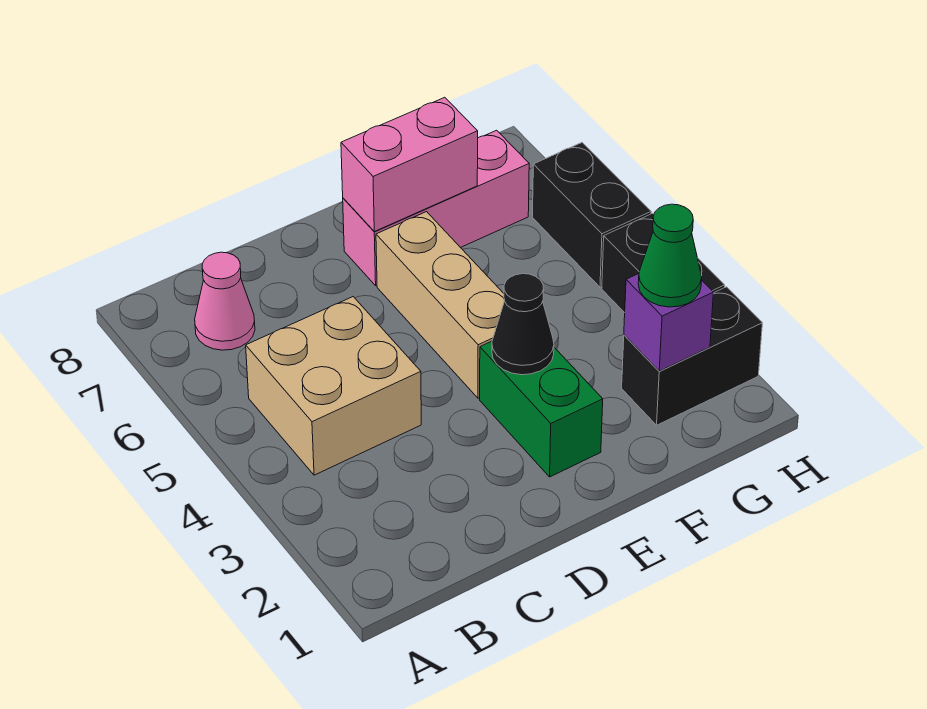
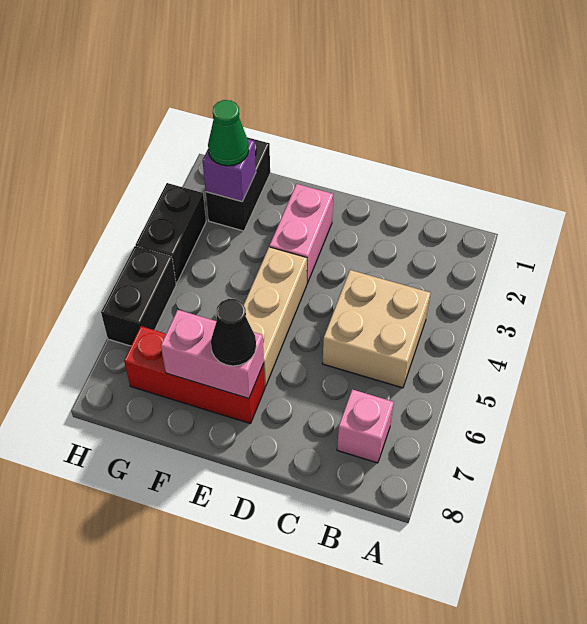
pink cone B7 level 1 -> pink brick B7 level 1
green brick E2:E3 level 1 -> pink brick E2:E3 level 1
black cone E3 level 2 -> black cone E7 level 3
pink brick E7:G7 level 1 -> red brick E7:G7 level 1
black brick G2:H2 level 1 -> black brick G1:G2 level 1

